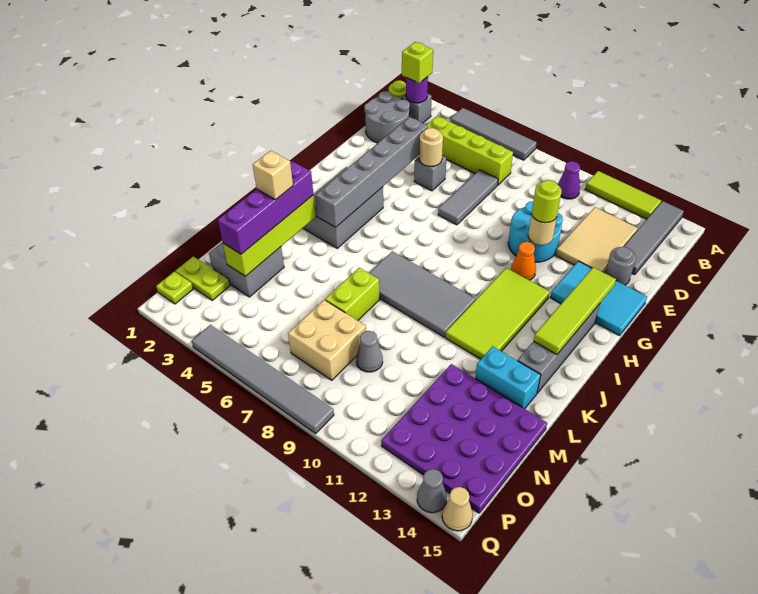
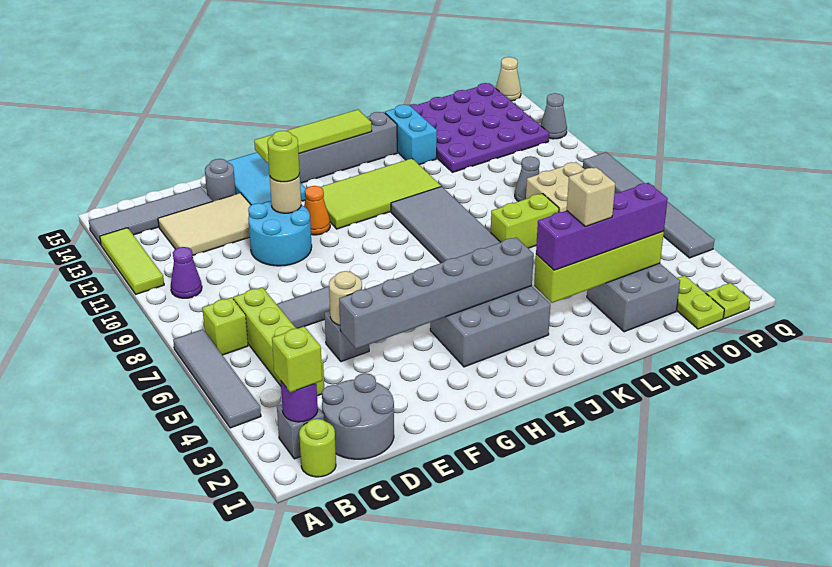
none -> lime brick B7 level 1
grey cone Q14 level 1 -> grey cone Q12 level 1

